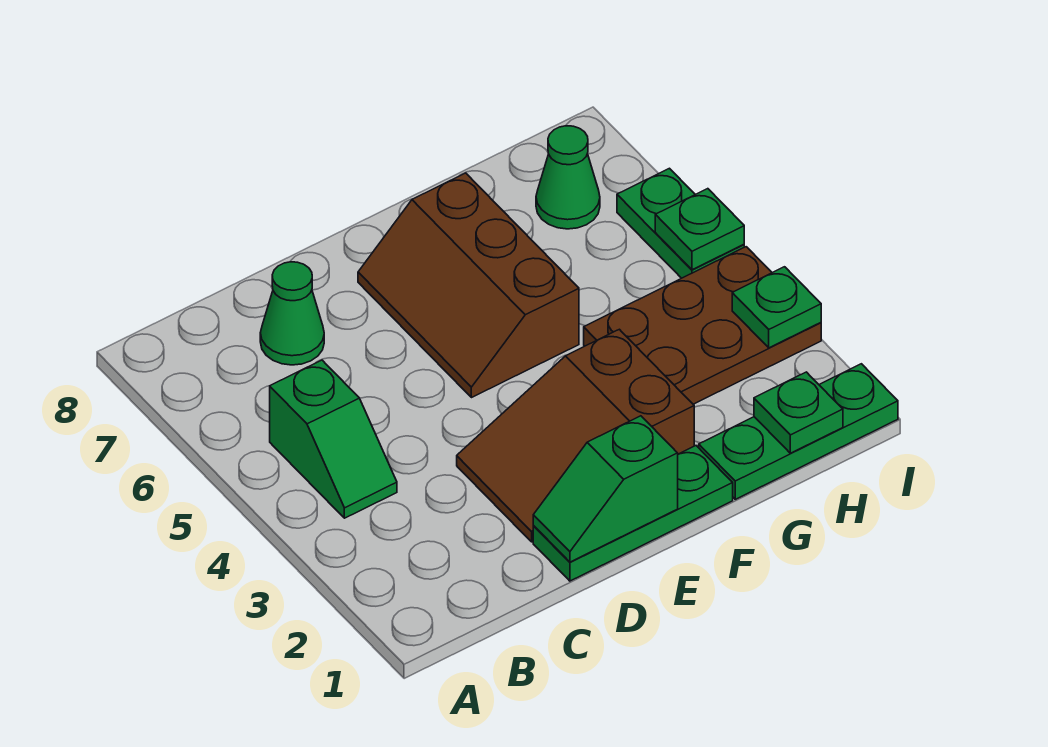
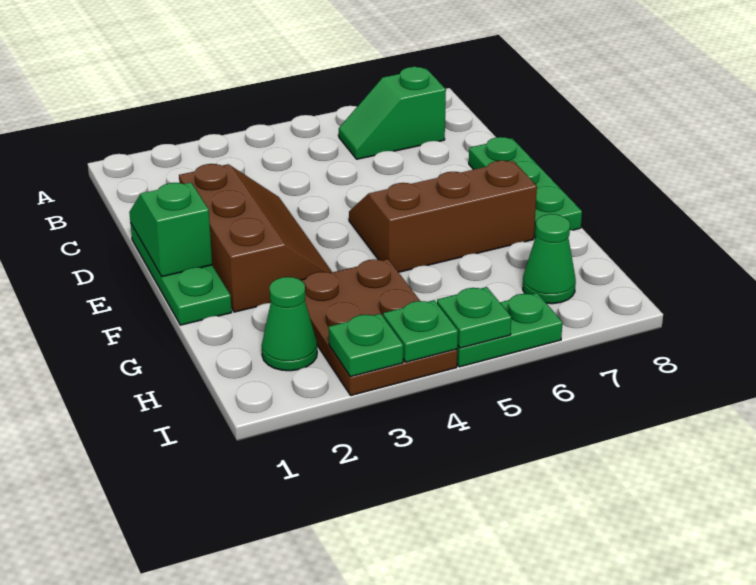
green slope B4:B5 level 1 top 5 -> green slope B6:B7 level 1 top 7
green cone C7 level 1 -> green cone H2 level 1
brown slope D2:F3 level 1 top F -> brown slope D2:F3 level 1 top 2
green plate G1:I1 level 1 -> green plate D8:F8 level 1
green plate H1 level 2 -> green plate I4 level 2

